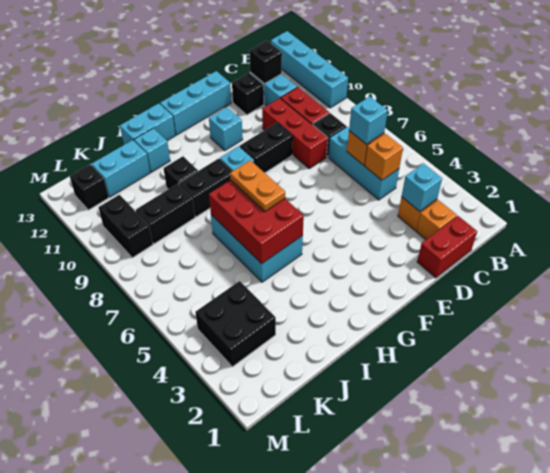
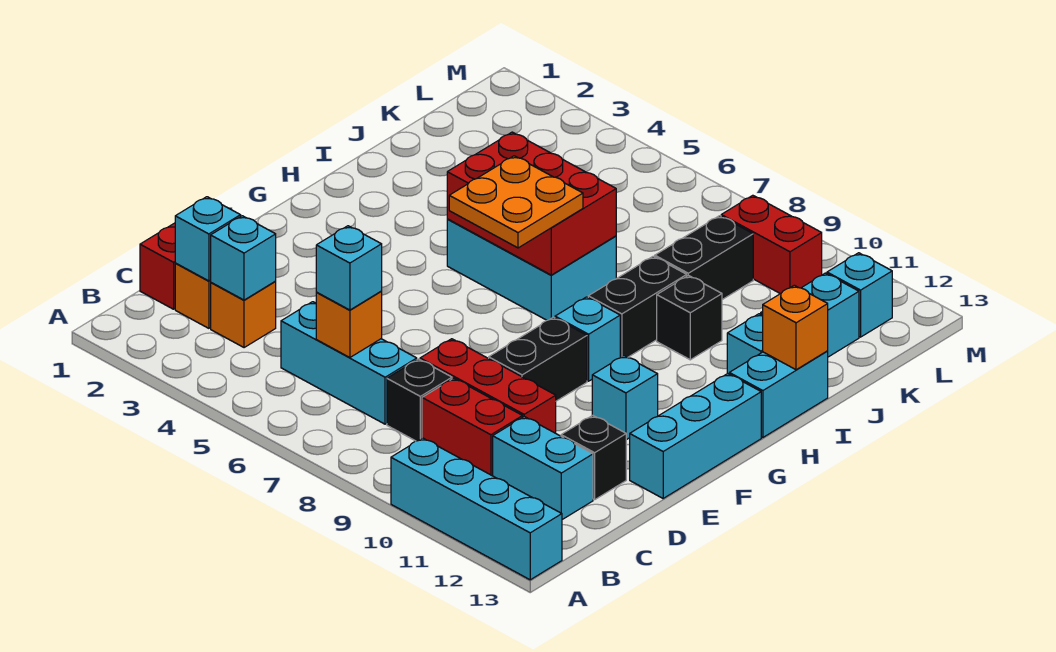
none -> cyan brick C2 level 2
orange brick C5 level 2 -> orange brick I13 level 2
black brick C12 level 2 -> none
orange plate H6:H7 level 3 -> orange plate G6:H7 level 3
black brick K3:L4 level 1 -> none
black brick L9:L10 level 1 -> red brick L9:L10 level 1
black brick L12 level 1 -> cyan brick L12 level 1

